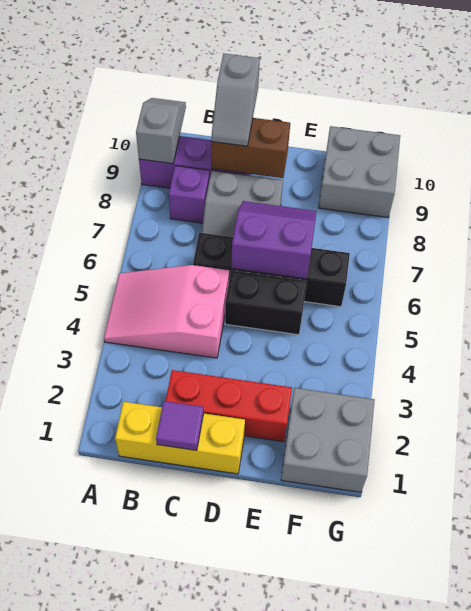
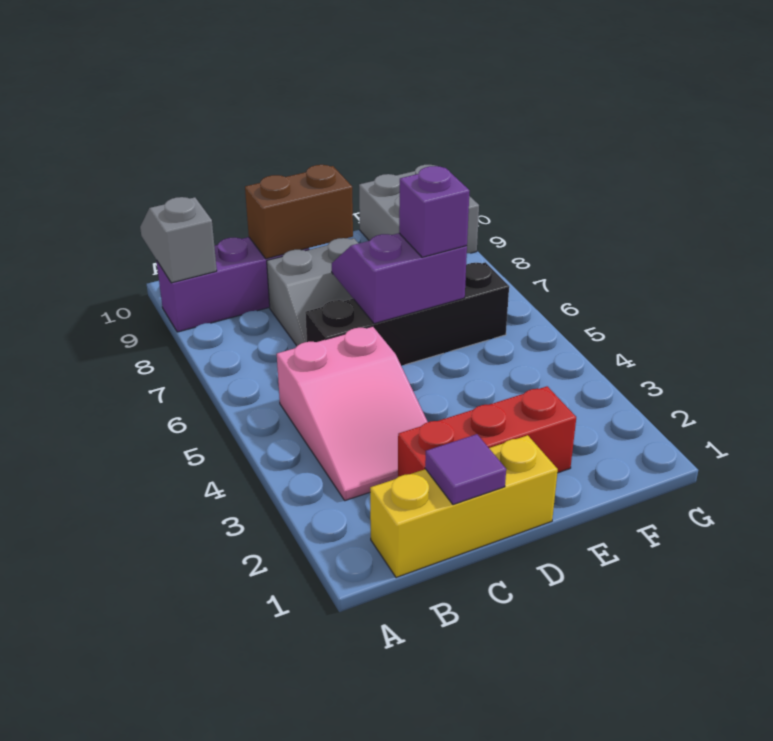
pink slope A4:C5 level 1 top C -> pink slope B3:C5 level 1 top 5
purple brick B8 level 1 -> purple brick E6 level 3
grey slope C9:C10 level 3 top 10 -> none
black brick D5:E5 level 1 -> none
grey brick F1:G2 level 1 -> none

